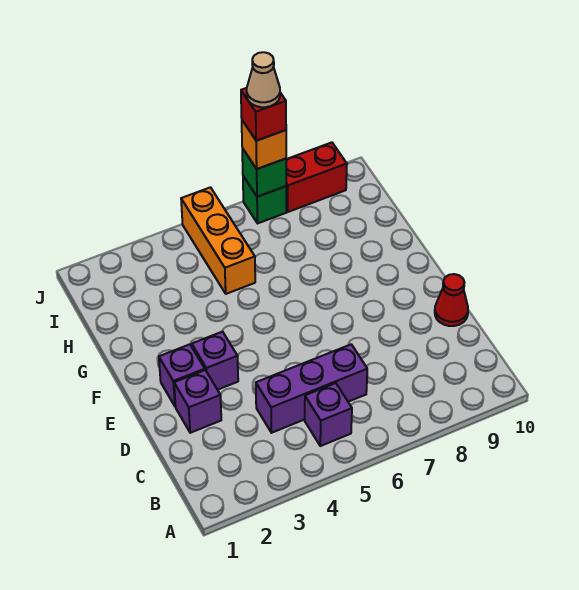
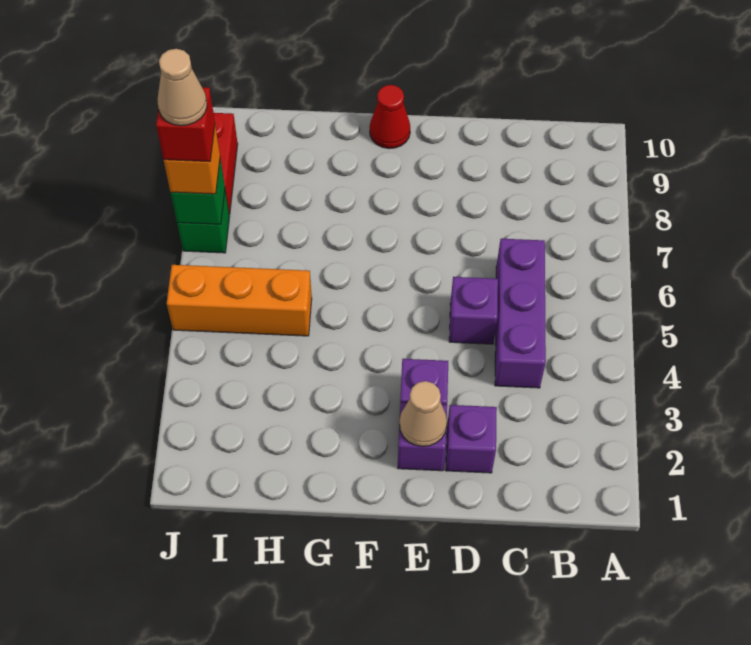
purple brick B5 level 1 -> purple brick D5 level 1
red cone D10 level 1 -> red cone F10 level 1
none -> tan cone E2 level 2

